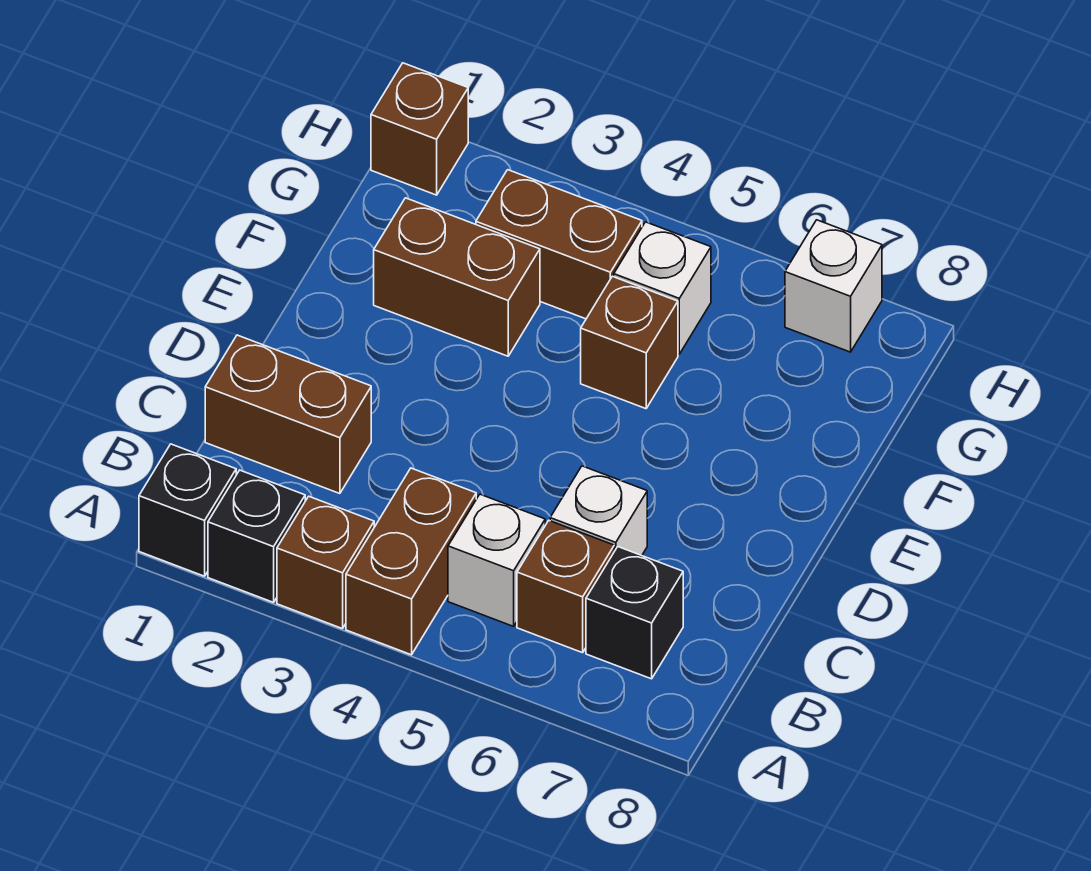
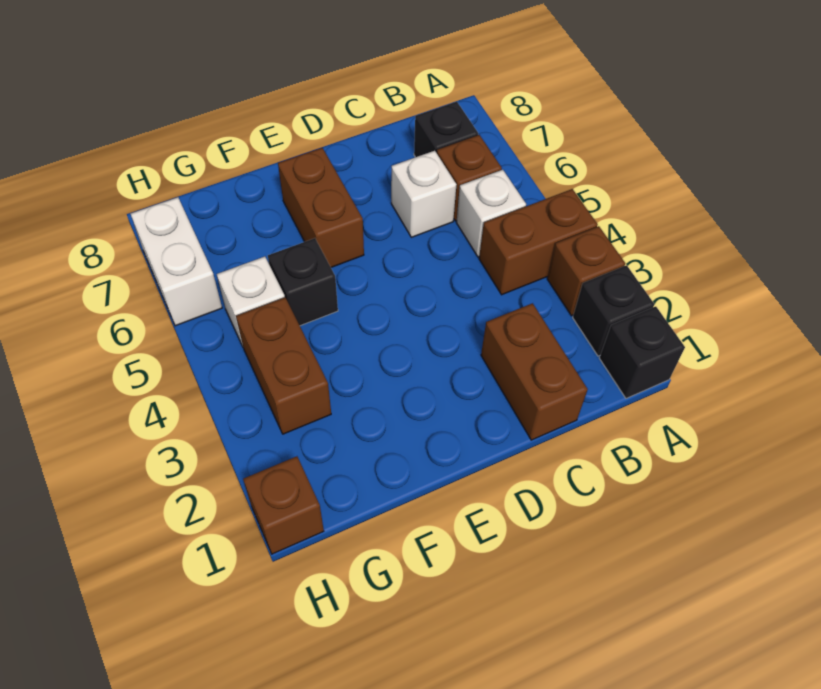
brown brick F2:F3 level 1 -> brown brick E6:E7 level 1
brown brick F5 level 1 -> black brick F5 level 1
white brick H7 level 1 -> white brick H6:H7 level 1

